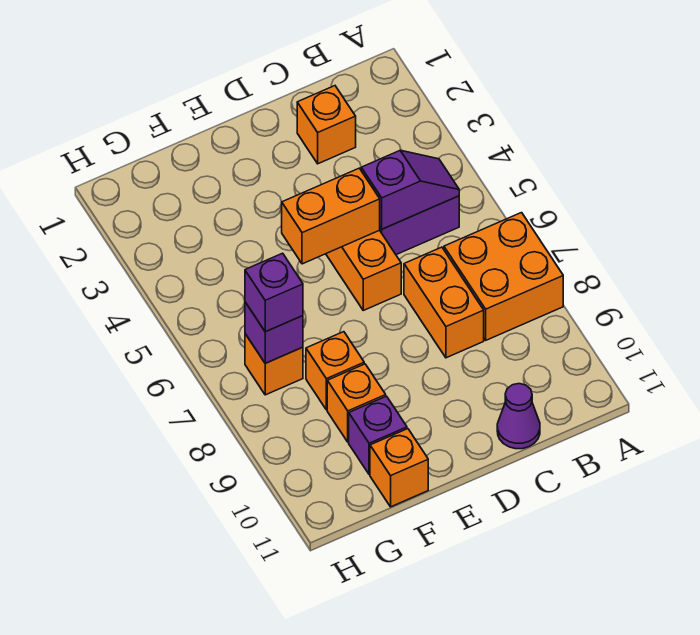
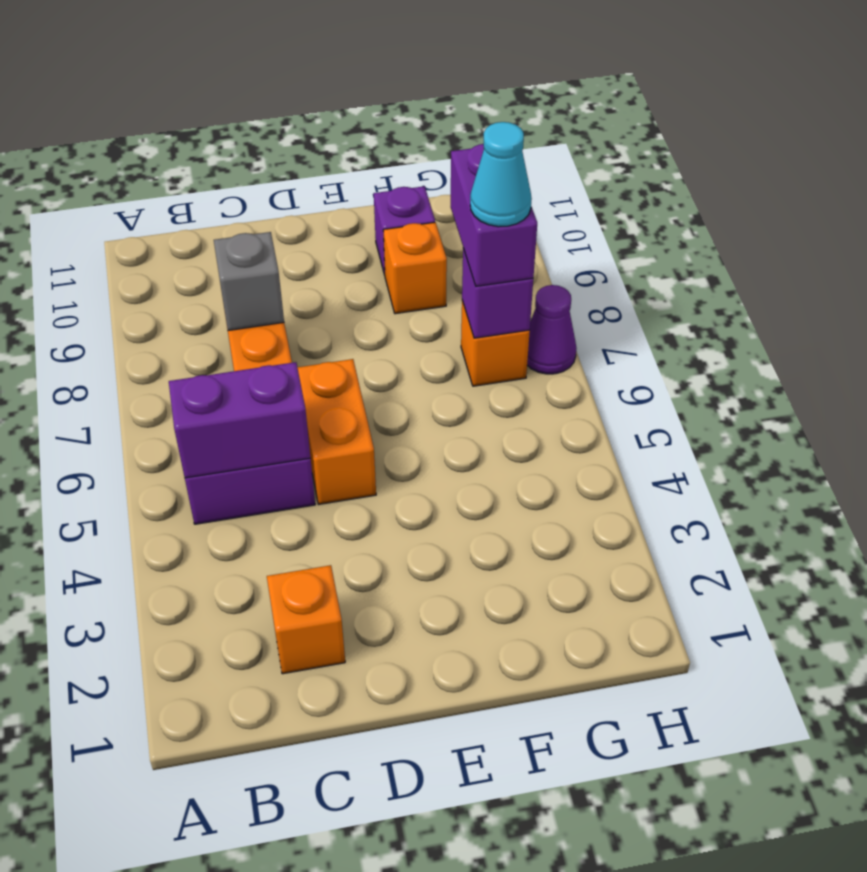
orange brick A7:B8 level 1 -> none
purple slope B5:C5 level 2 top C -> purple brick B5:C5 level 2
none -> grey brick C8 level 2
purple cone C11 level 1 -> purple cone H7 level 1
orange brick D5:E5 level 2 -> none
orange brick F8 level 1 -> none
orange brick F11 level 1 -> none
purple brick G7 level 3 -> purple brick G7:G8 level 3
none -> cyan cone G7 level 4

